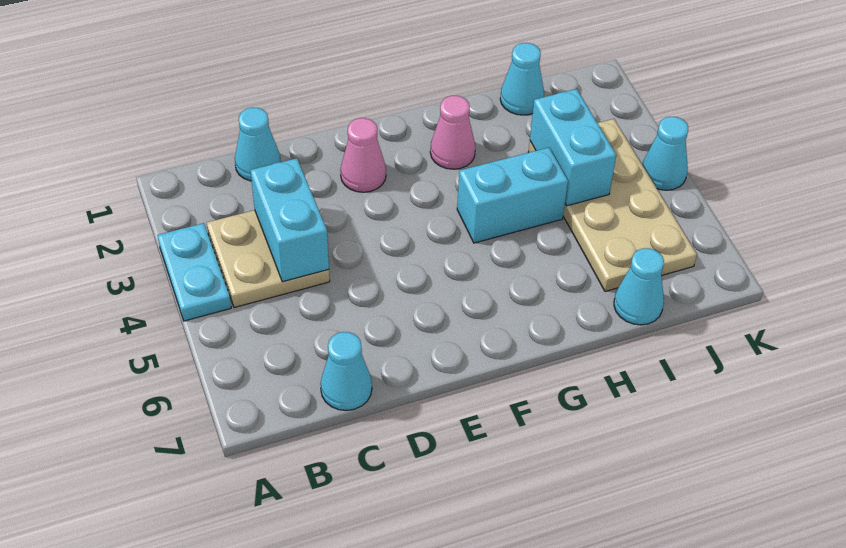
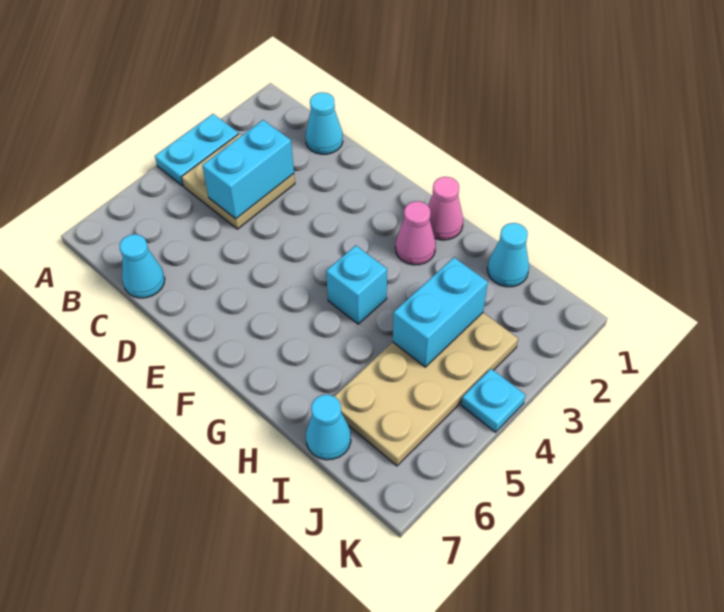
pink cone E2 level 1 -> pink cone G1 level 1
cyan brick G4:H4 level 1 -> cyan brick G4 level 1
cyan cone K4 level 1 -> cyan plate K4 level 1

